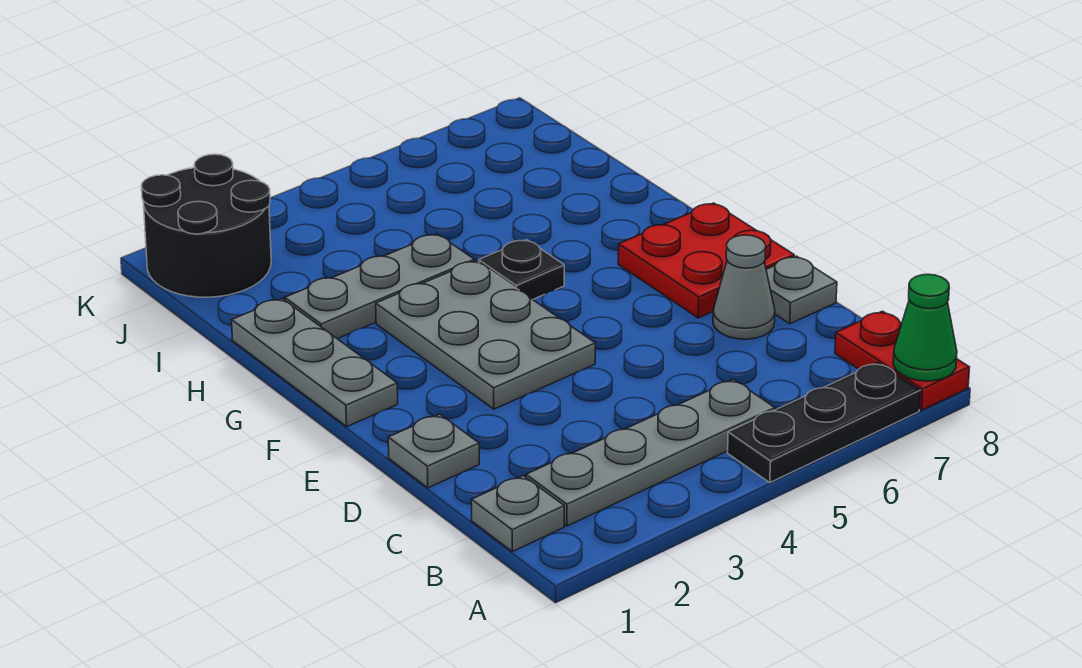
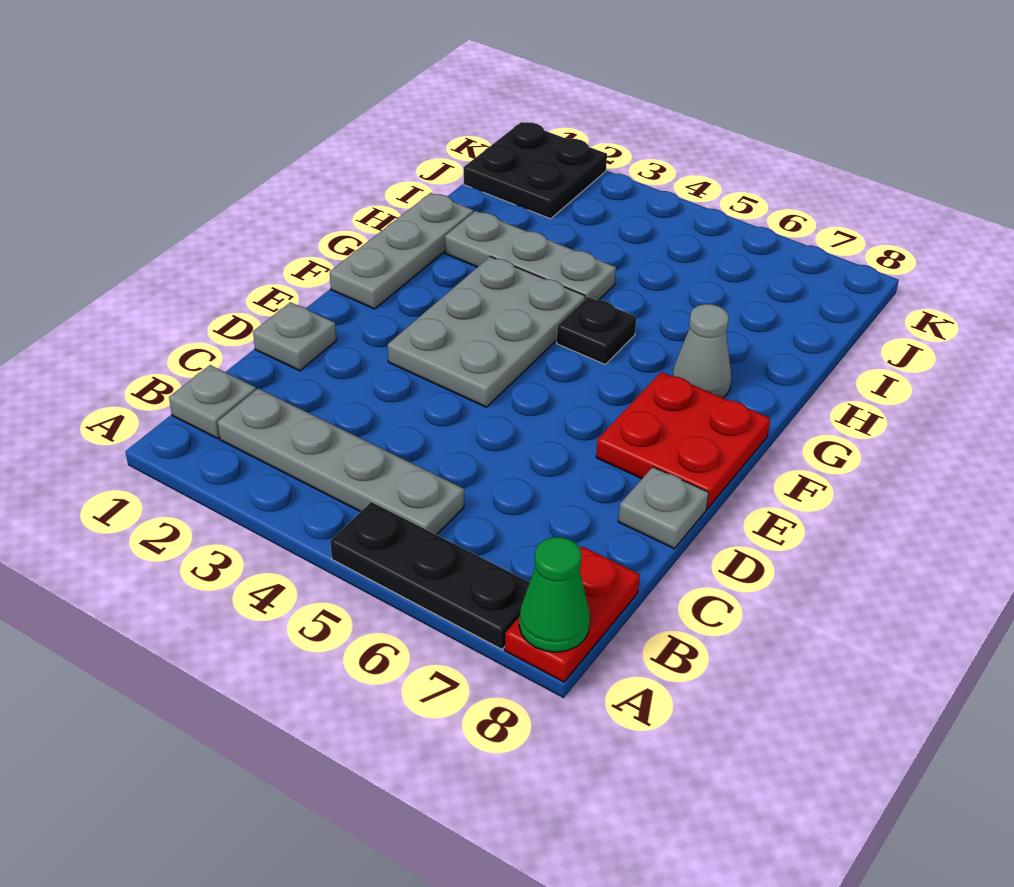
grey cone D7 level 1 -> grey cone G7 level 1
black round brick J1:K2 level 1 -> black plate J1:K2 level 1

